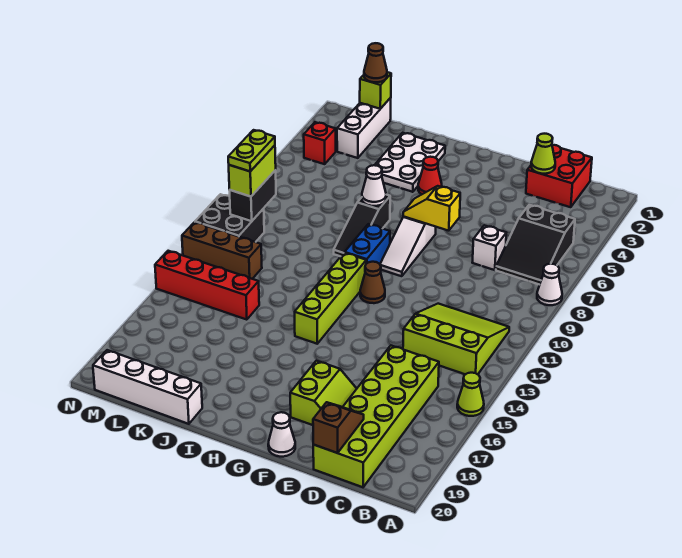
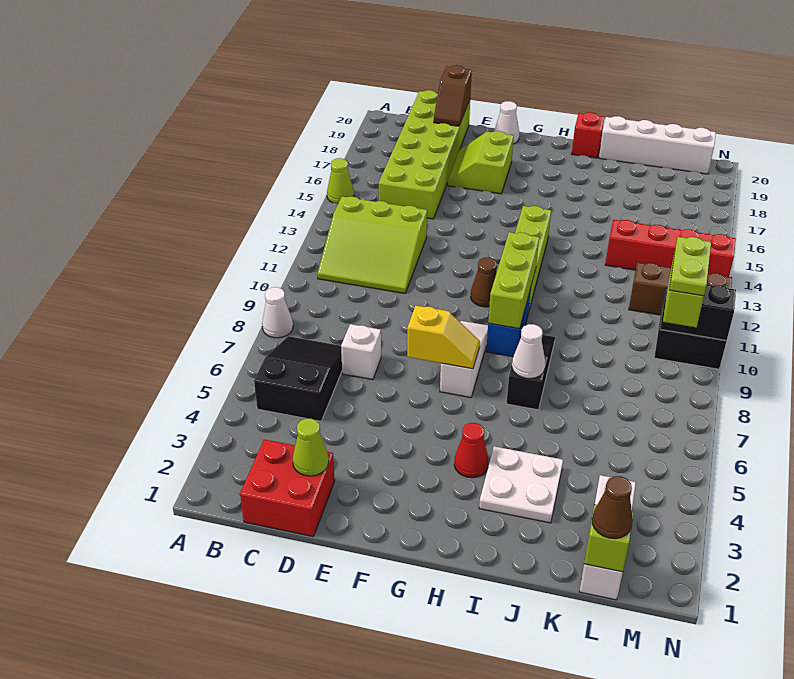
none -> lime brick H9:H11 level 2
white plate I2:J4 level 1 -> white plate I3:J4 level 1
red brick M4 level 1 -> red brick I20 level 1
black brick M9:M10 level 2 -> black brick M10:N10 level 2

